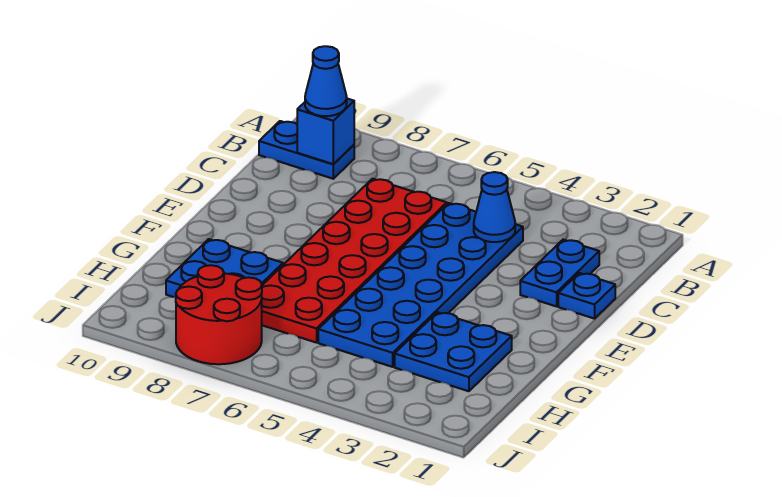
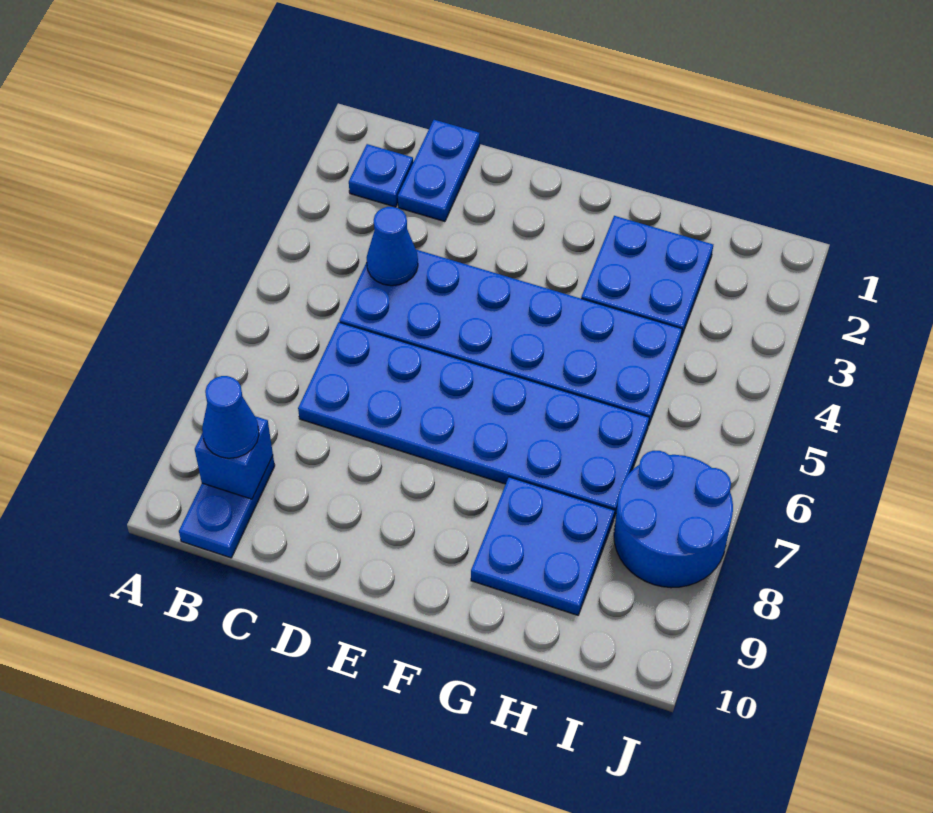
blue plate C2:D2 level 1 -> blue plate C1:C2 level 1
red plate C6:H7 level 1 -> blue plate C6:H7 level 1
blue plate D1 level 1 -> blue plate B2 level 1
red round brick I7:J8 level 1 -> blue round brick I7:J8 level 1

